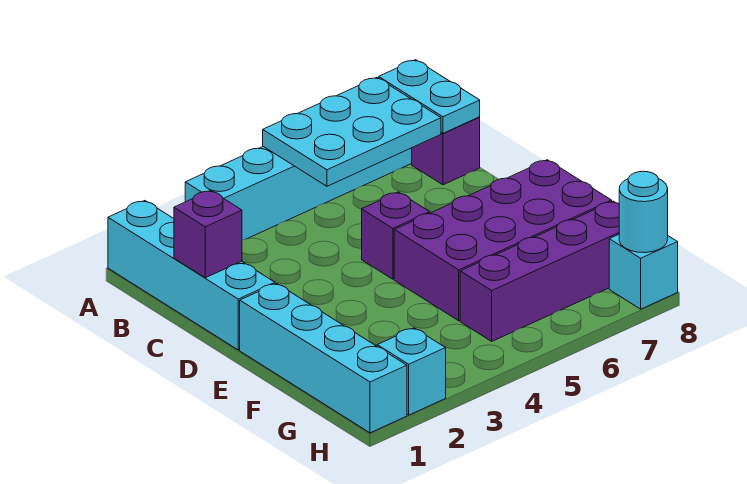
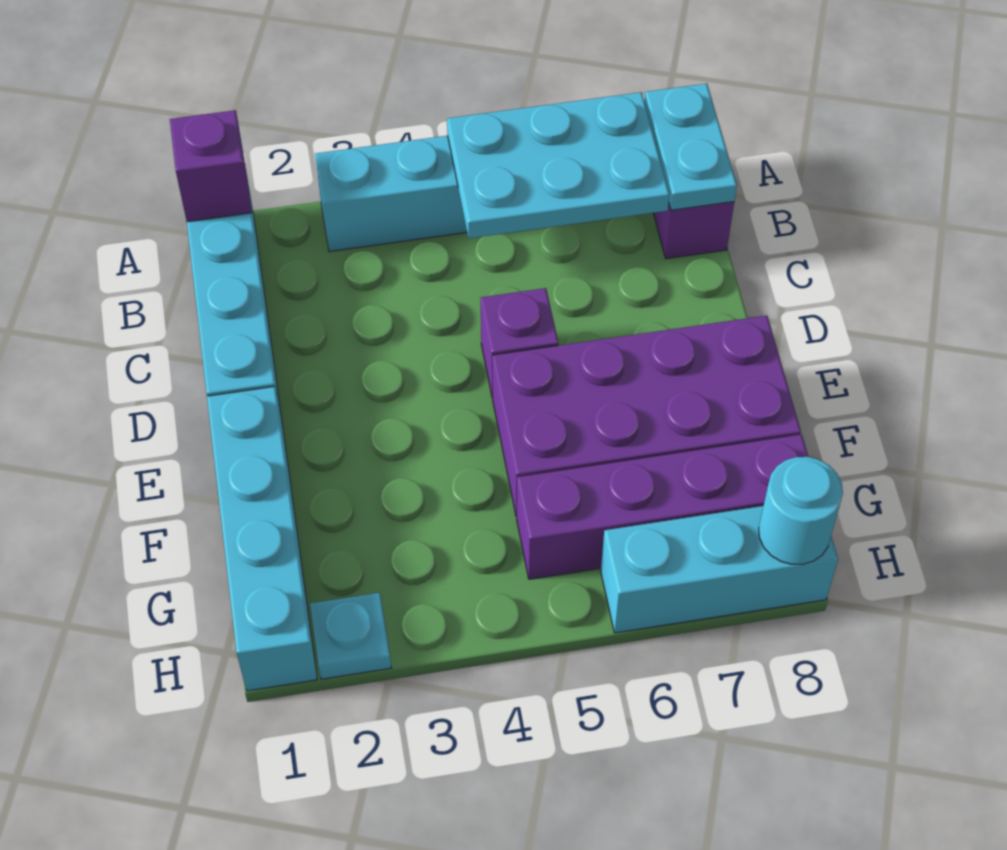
purple brick C1 level 2 -> purple brick A1 level 2
cyan brick H2 level 1 -> cyan plate H2 level 1
cyan brick H8 level 1 -> cyan brick H6:H8 level 1

